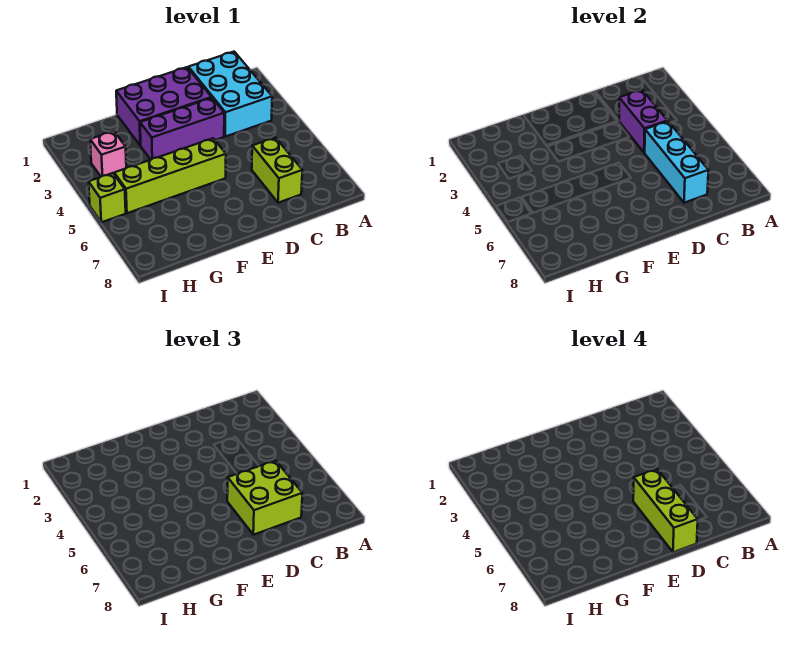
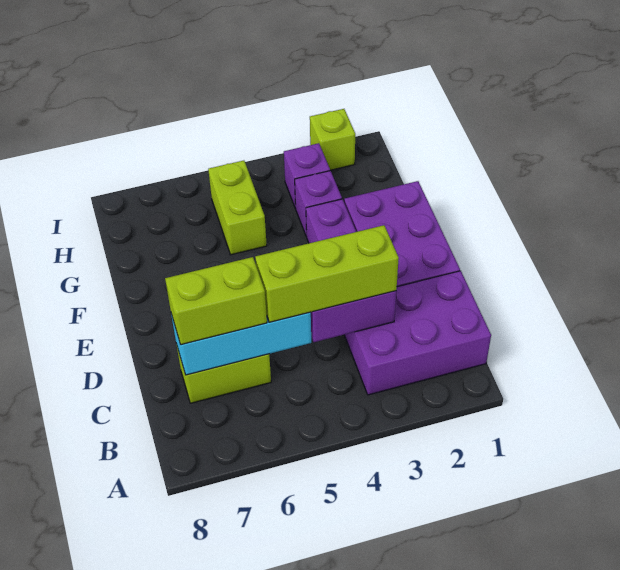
cyan brick B1:C3 level 1 -> purple brick B1:C3 level 1
lime brick C6:D7 level 3 -> lime brick C6:C7 level 3
lime brick D6:D8 level 4 -> lime brick C3:C5 level 3
lime brick E5:H5 level 1 -> lime brick G5:H5 level 1
none -> purple brick G3 level 1
pink brick H3 level 1 -> purple brick H3 level 1
lime brick I5 level 1 -> lime brick I2 level 1

